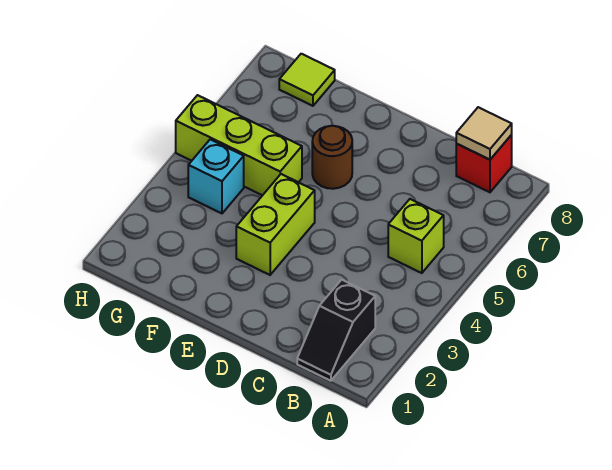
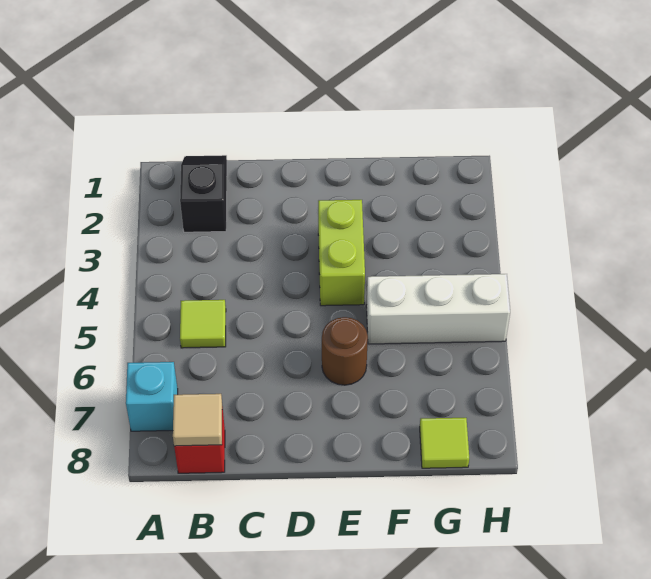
lime brick B5 level 1 -> lime tile B5 level 1
lime brick F5:H5 level 1 -> white brick F5:H5 level 1
cyan brick G4 level 1 -> cyan brick A7 level 1

